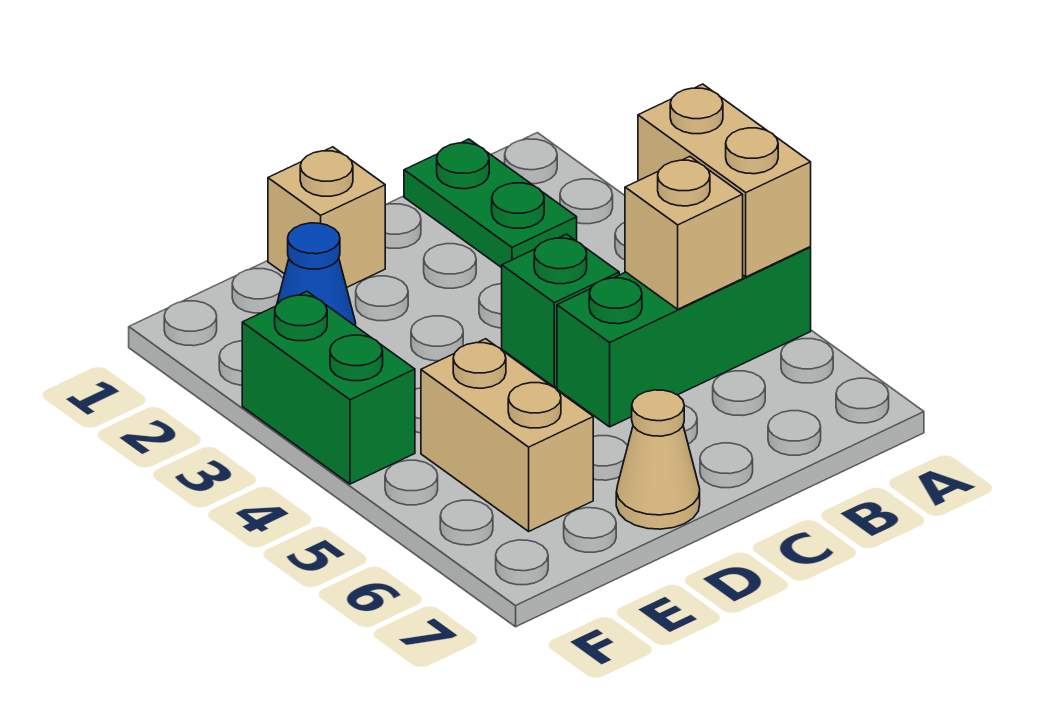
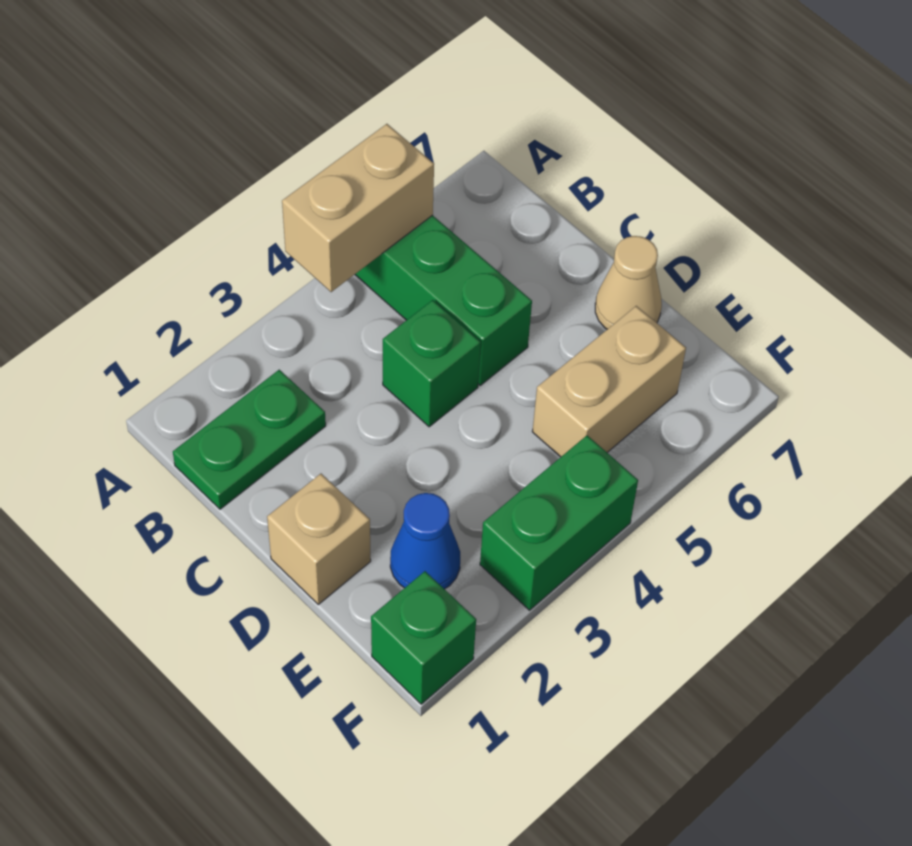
tan brick B5 level 2 -> none
none -> green brick F1 level 1

